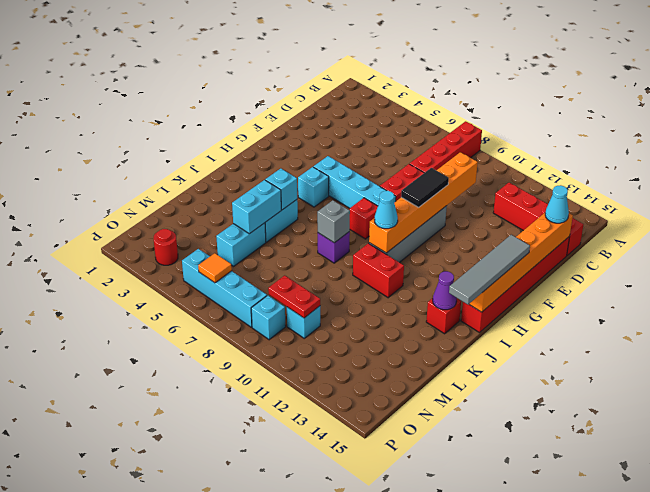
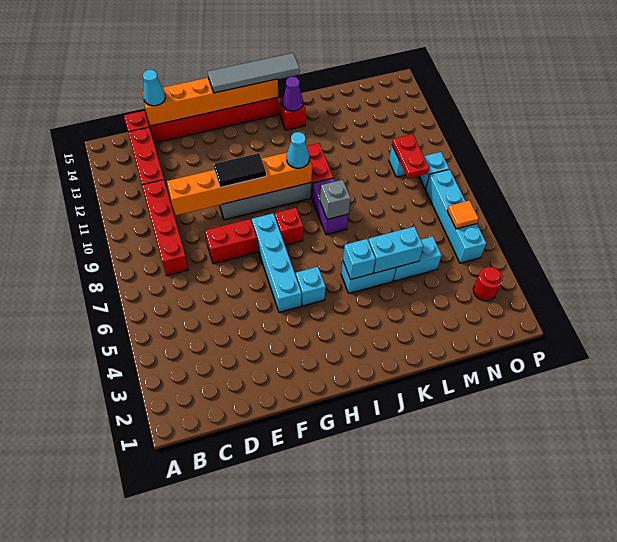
red brick A8:D8 level 1 -> red brick C8:C11 level 1
purple brick J8 level 1 -> purple brick J8:J9 level 1

